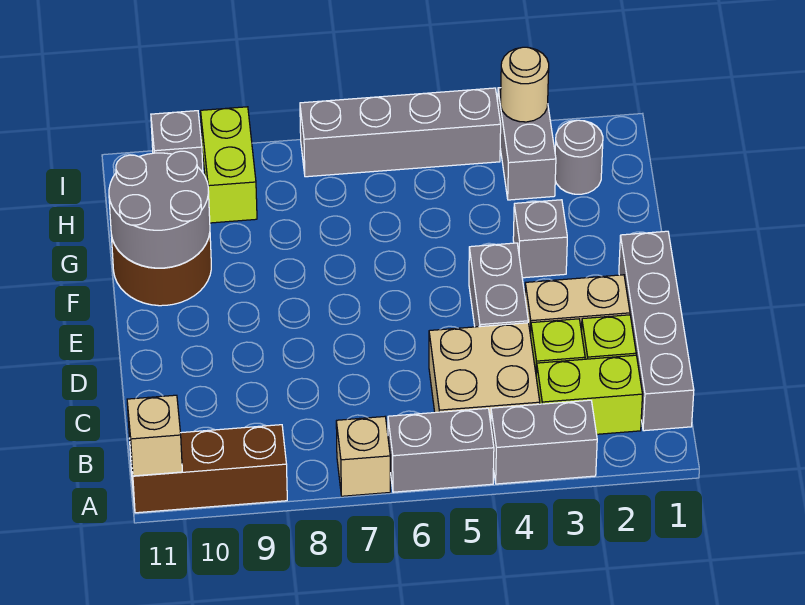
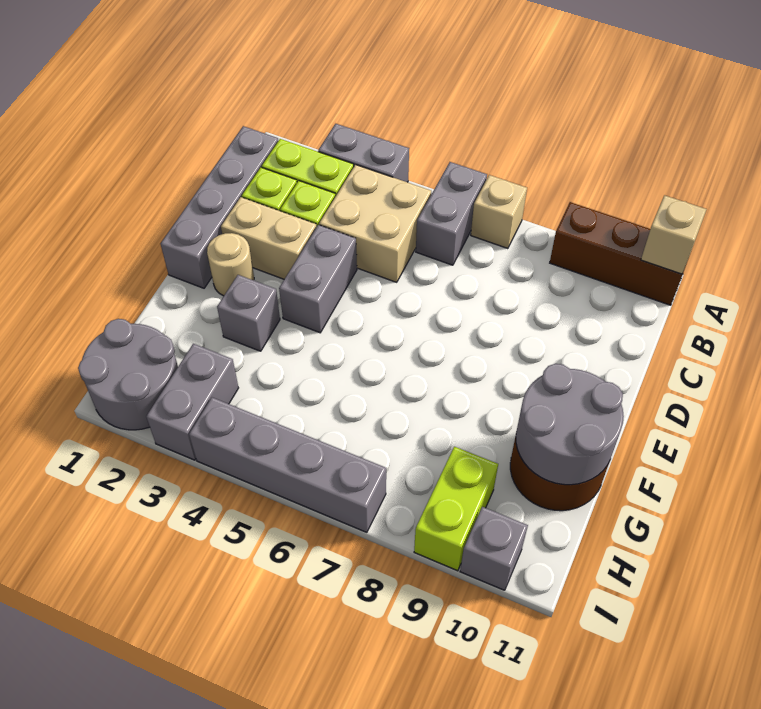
grey brick A5:A6 level 1 -> grey brick A6:B6 level 1
grey round brick H2 level 1 -> grey round brick H1:I2 level 1
tan round brick I3 level 2 -> tan round brick E2 level 1

